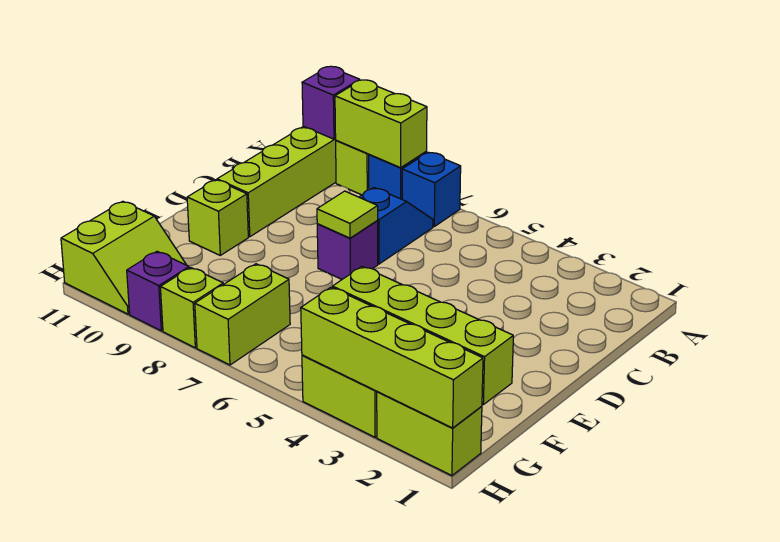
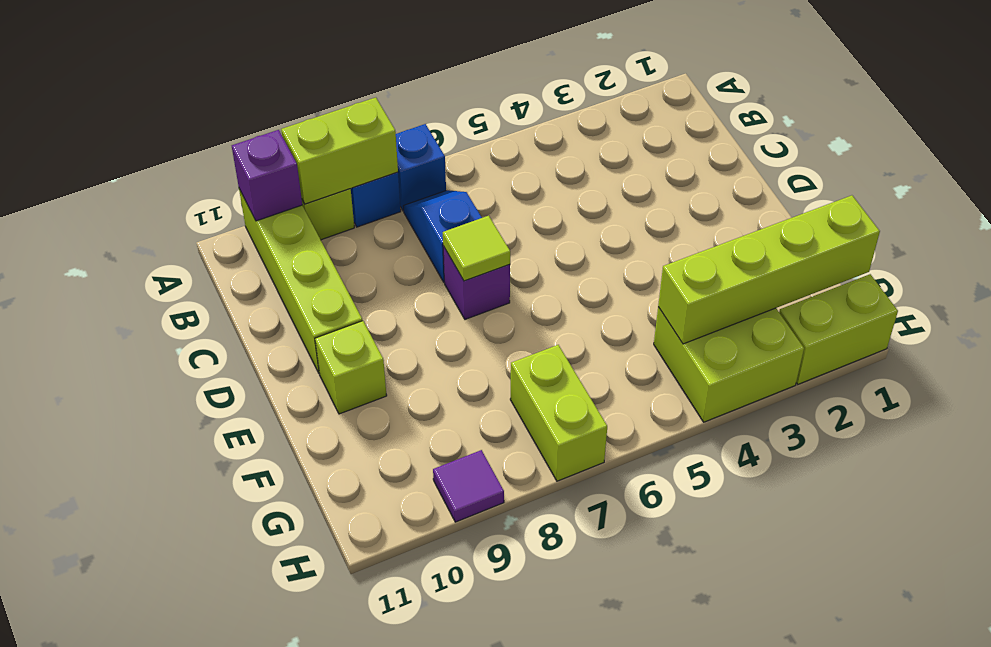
lime slope G10:H11 level 1 top 11 -> none
lime brick H1:H4 level 2 -> none
lime brick H8 level 1 -> none
purple brick H9 level 1 -> purple tile H9 level 1

